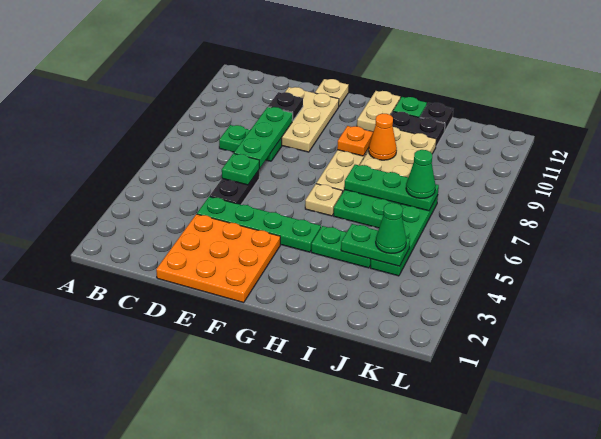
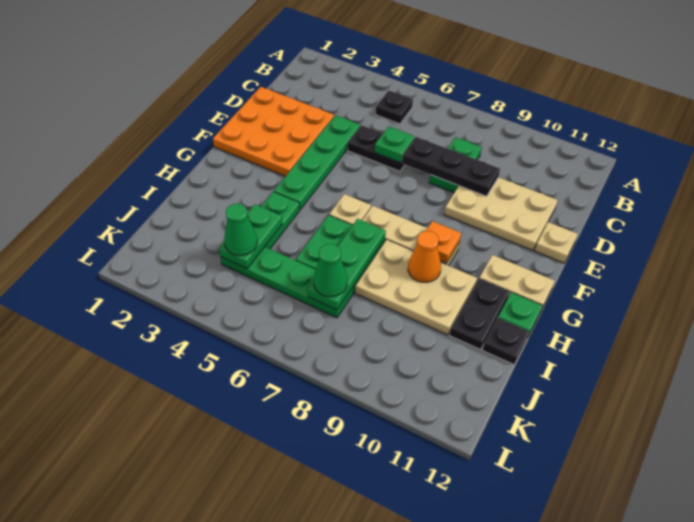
green plate D7:D9 level 2 -> black plate D7:D9 level 2
black plate D10 level 2 -> black plate B5 level 1

